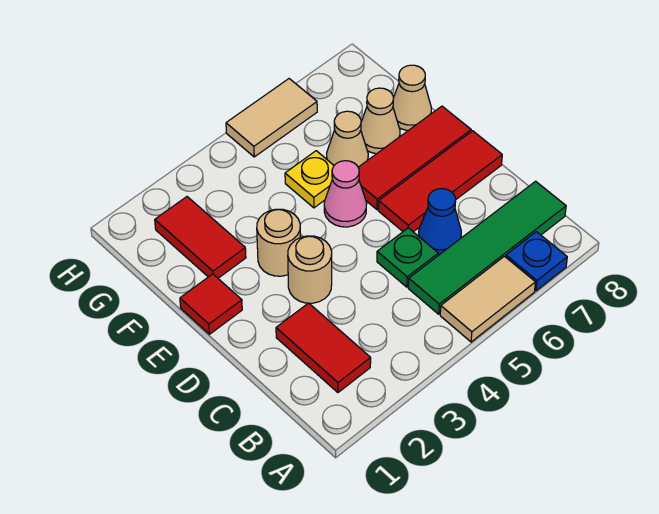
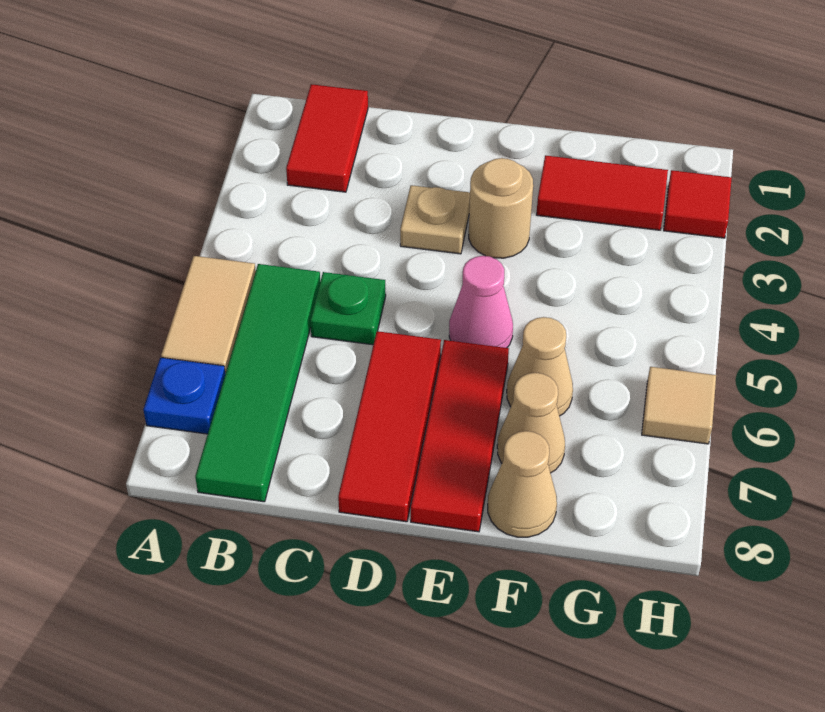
red tile B2:C2 level 1 -> red tile B1:B2 level 1
blue cone C6 level 1 -> none
tan round brick D3 level 1 -> tan plate D3 level 1
red tile E1 level 1 -> red tile H2 level 1
yellow plate F5 level 1 -> none
tan tile H5:H6 level 1 -> tan tile H6 level 1

